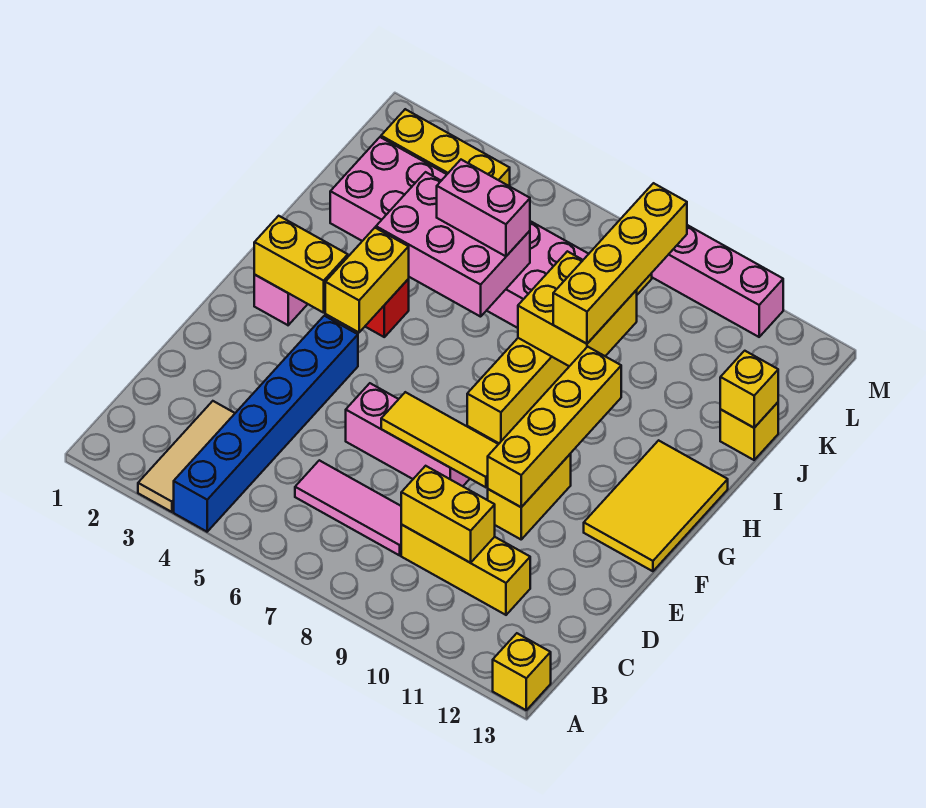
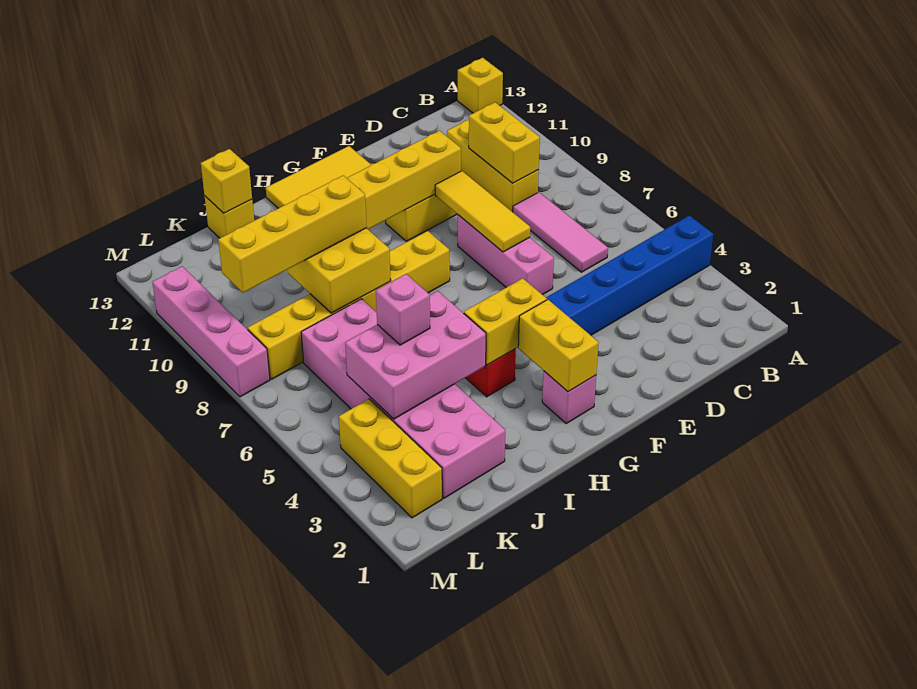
tan tile A3:C3 level 1 -> none
pink brick I4:J6 level 2 -> pink brick I4:K5 level 2
pink brick J5:J6 level 3 -> pink brick J5 level 3

